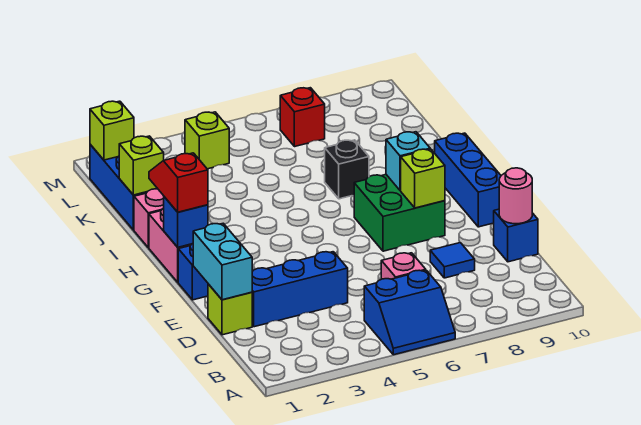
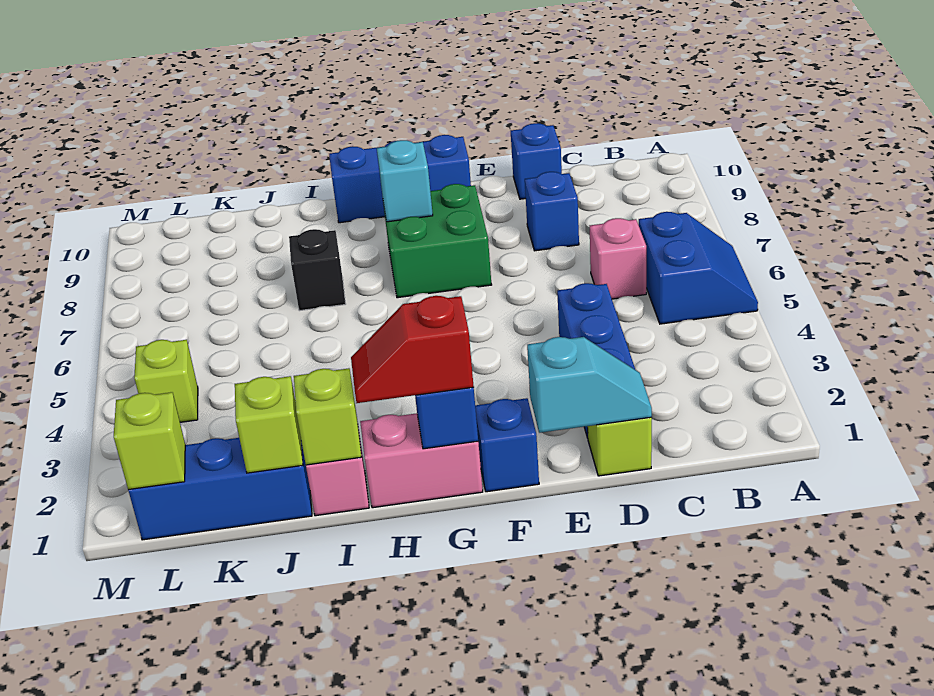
cyan brick D1:E1 level 2 -> cyan slope D1:E1 level 2 top E
blue tile D8 level 1 -> blue brick D8 level 1
pink round brick D10 level 2 -> none
lime brick F8 level 2 -> lime brick I1 level 2
red brick L7 level 1 -> none

